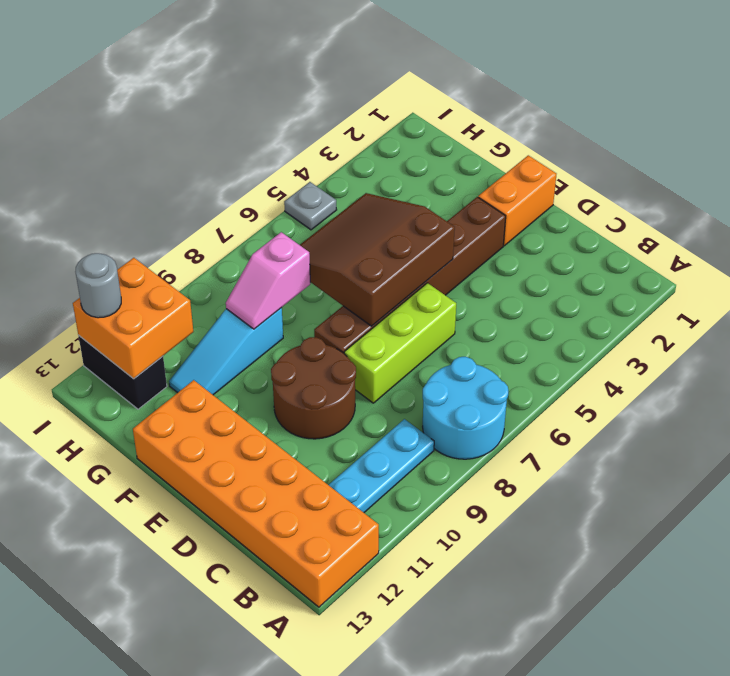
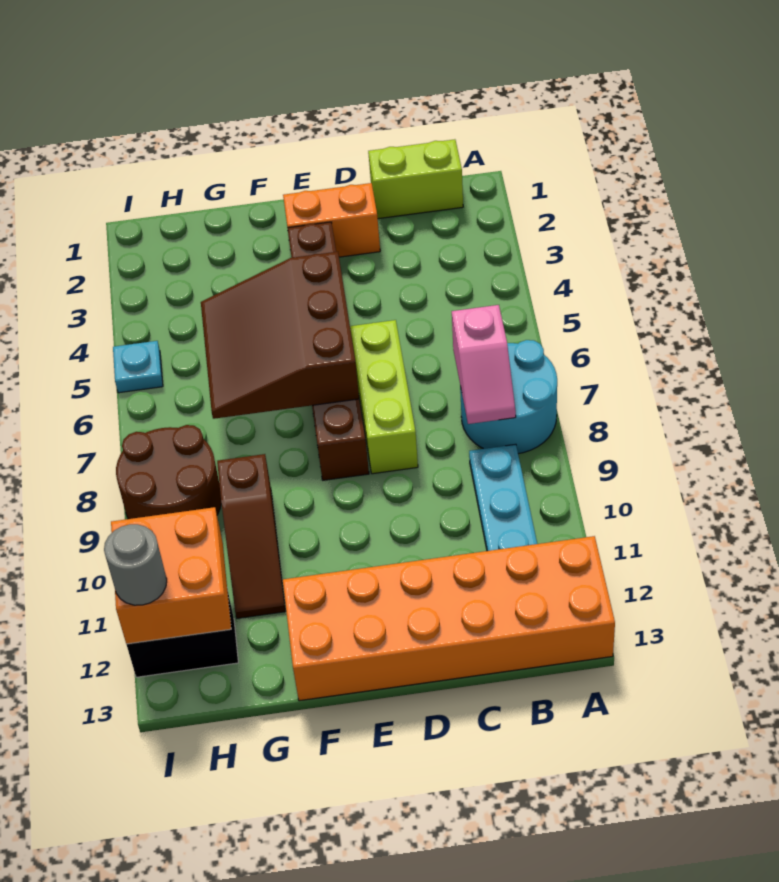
none -> lime brick B1:C1 level 1
brown round brick D9:E10 level 1 -> brown round brick H8:I9 level 1
orange brick E1:E2 level 1 -> orange brick D2:E2 level 1
pink slope G8:G9 level 2 top 8 -> pink slope B7:B8 level 2 top 7
cyan slope G9:G11 level 1 top 9 -> brown slope G9:G11 level 1 top 9
grey plate I5 level 1 -> cyan plate I5 level 1

